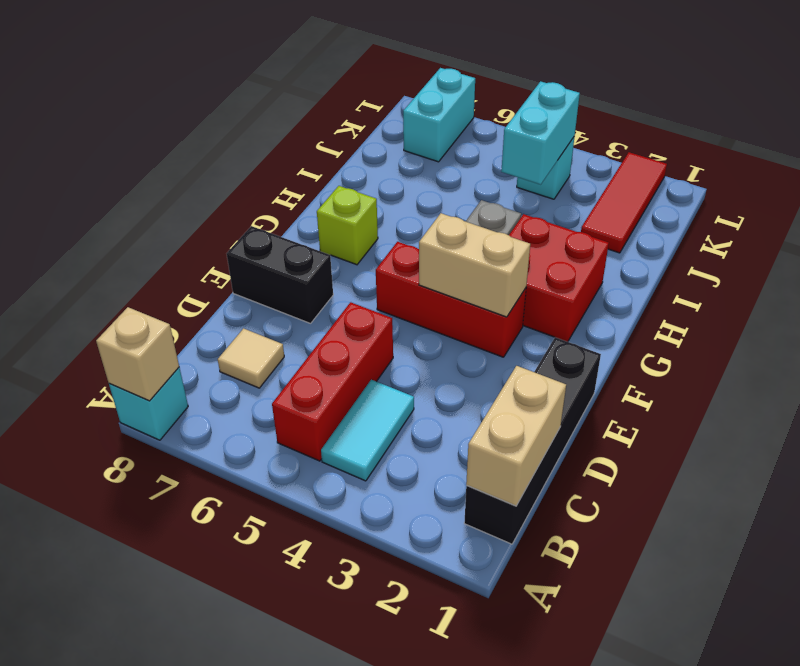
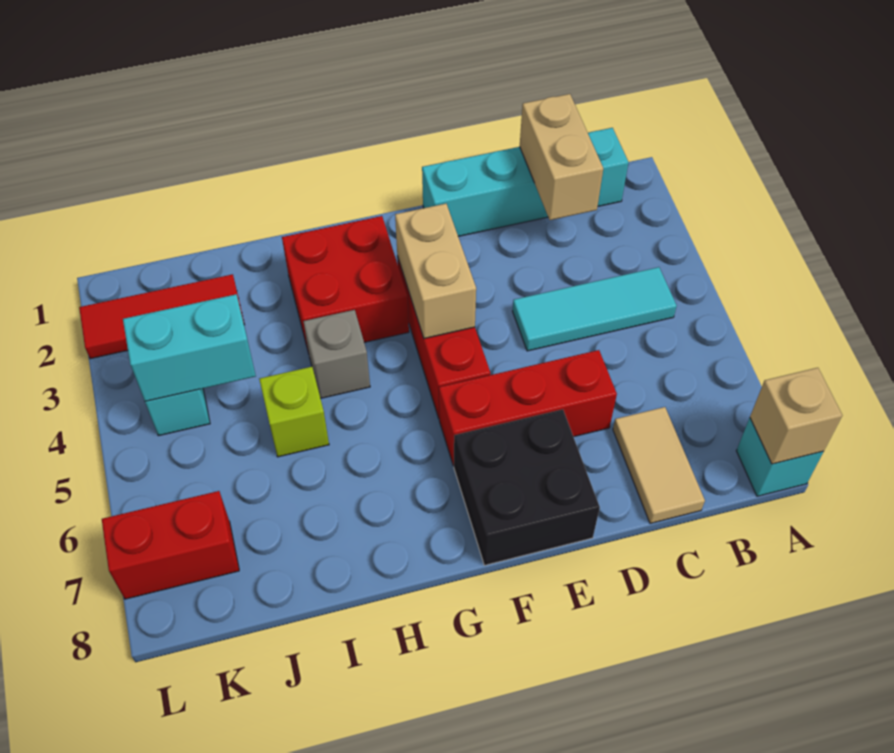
black brick B1:E1 level 1 -> cyan brick B1:E1 level 1
tan brick B1:C1 level 2 -> tan brick C1:C2 level 2
cyan tile B4:C4 level 1 -> cyan tile B4:D4 level 1
red brick B5:D5 level 1 -> red brick D6:F6 level 1
tan tile C7 level 1 -> tan tile C7:C8 level 1
black brick E7:E8 level 1 -> black brick E7:F8 level 1
lime brick G7 level 1 -> lime brick I5 level 1
cyan brick K7:L7 level 1 -> red brick K7:L7 level 1

